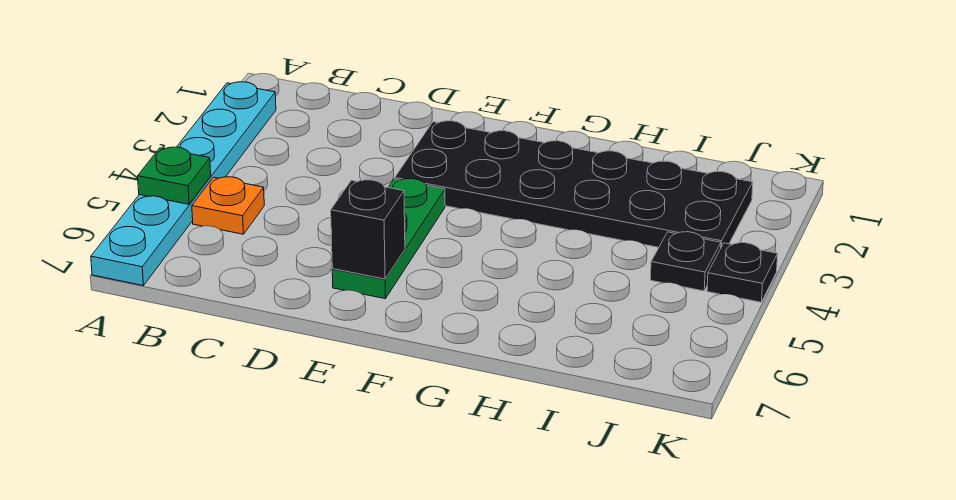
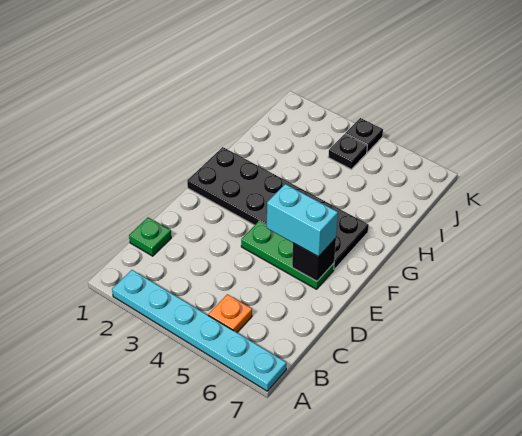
green plate A5 level 2 -> green plate C1 level 1
black plate E2:J3 level 1 -> black plate F1:G6 level 1
none -> cyan brick E5:E6 level 3

